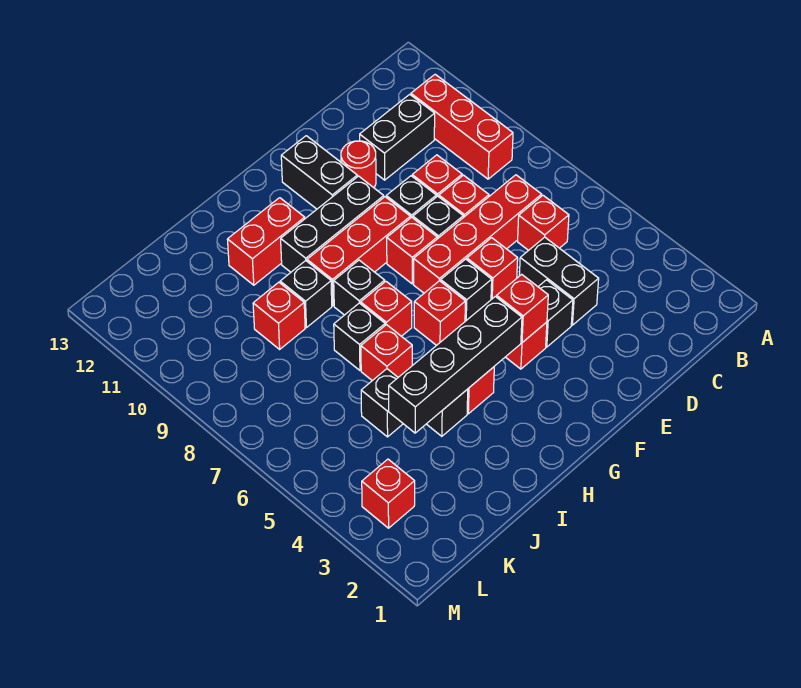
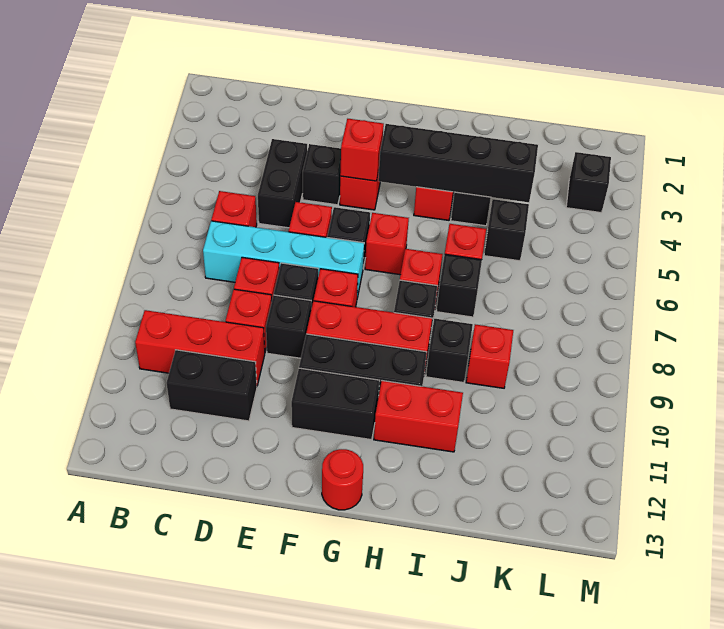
red brick B9:B11 level 1 -> red brick B10:D10 level 1
red brick C7:F7 level 1 -> cyan brick C7:F7 level 1
red round brick E11 level 1 -> red round brick G13 level 1
black brick F11:F12 level 1 -> black brick F11:G11 level 1
red brick L3 level 1 -> black brick L3 level 1

